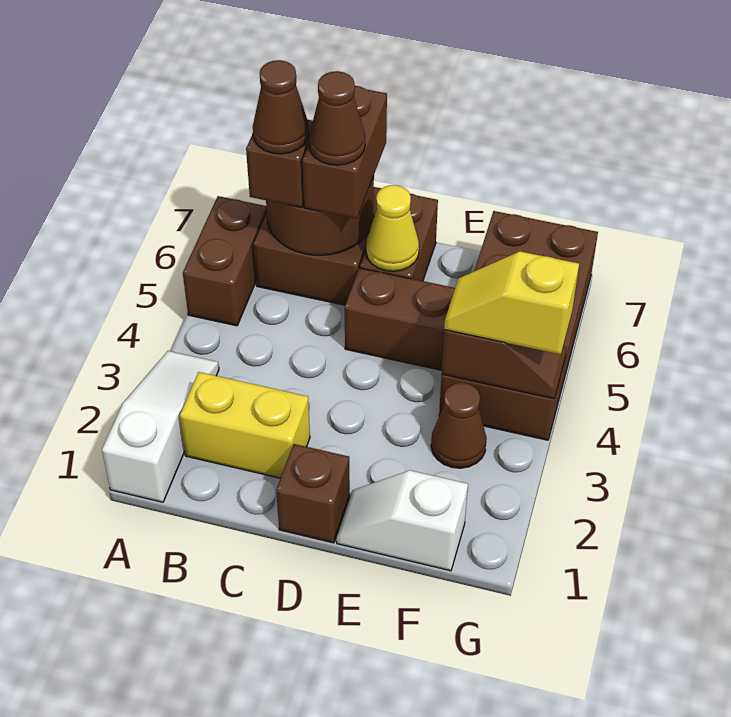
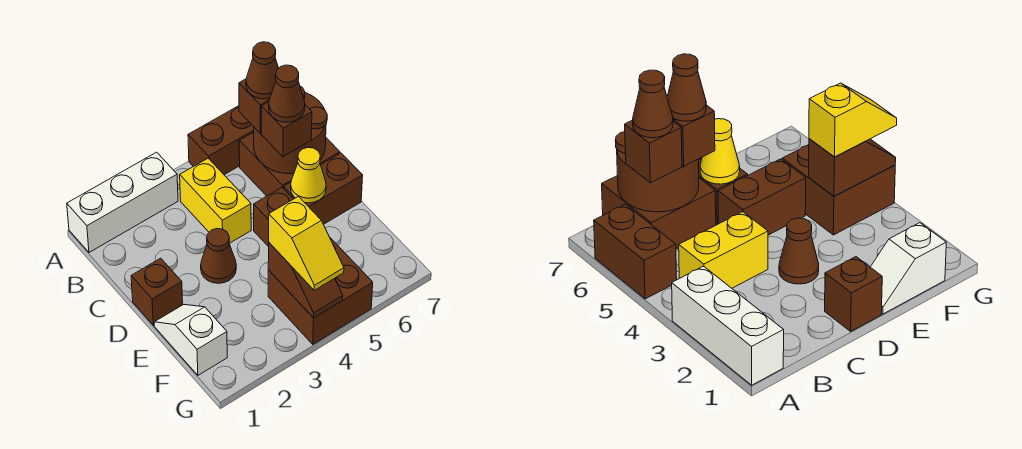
white slope A1:A3 level 1 top 1 -> white brick A1:A3 level 1
yellow brick B2:C2 level 1 -> yellow brick B4:C4 level 1
brown brick C6:C7 level 3 -> brown brick C6 level 3
brown cone F3 level 1 -> brown cone D3 level 1
brown brick F4:G7 level 1 -> brown brick F4:G5 level 1
yellow slope F4:G4 level 3 top G -> yellow slope F4:G4 level 3 top F

